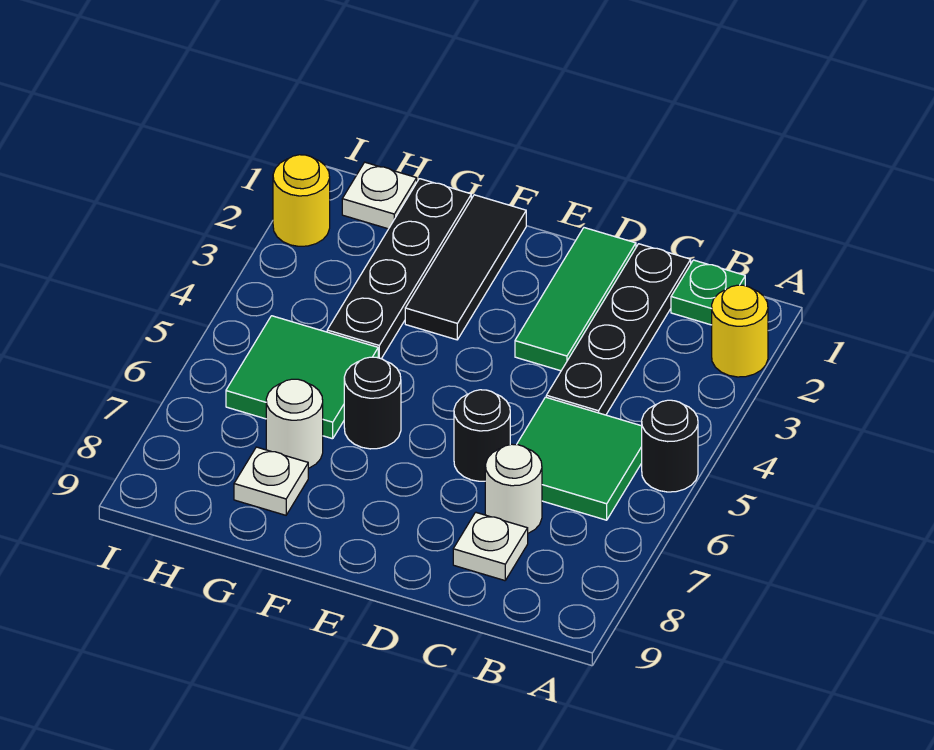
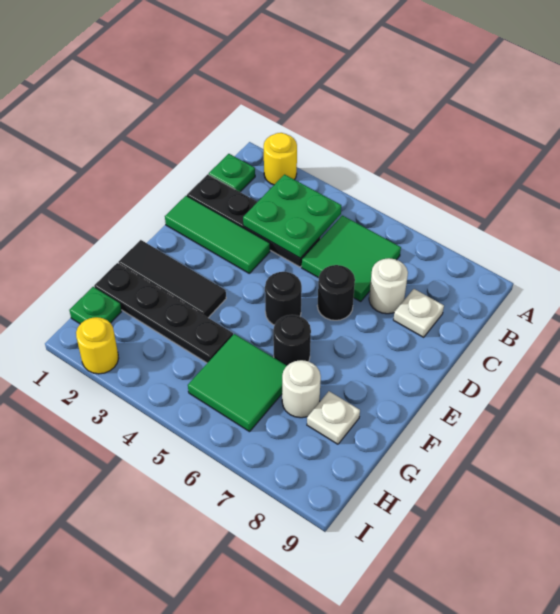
black round brick A5 level 1 -> black round brick E5 level 1
none -> green plate B3:C4 level 2
white plate H1 level 1 -> green plate H1 level 1

